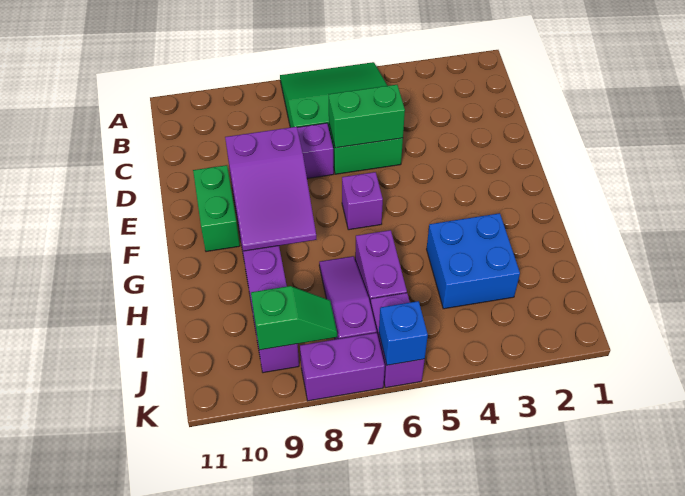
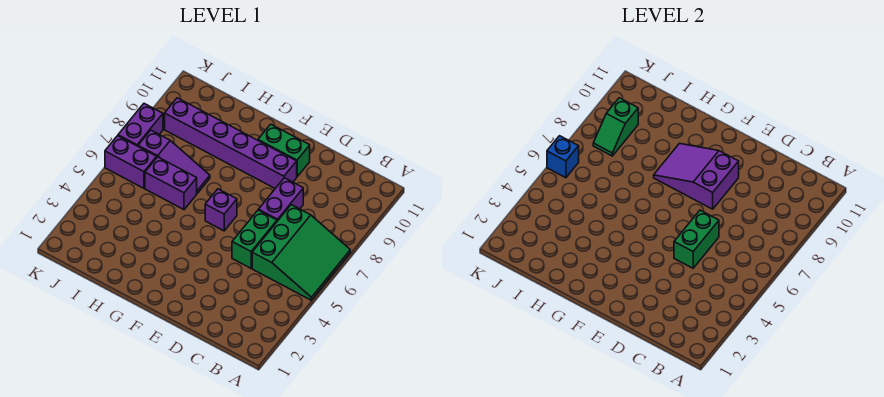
blue brick H3:I4 level 1 -> none

